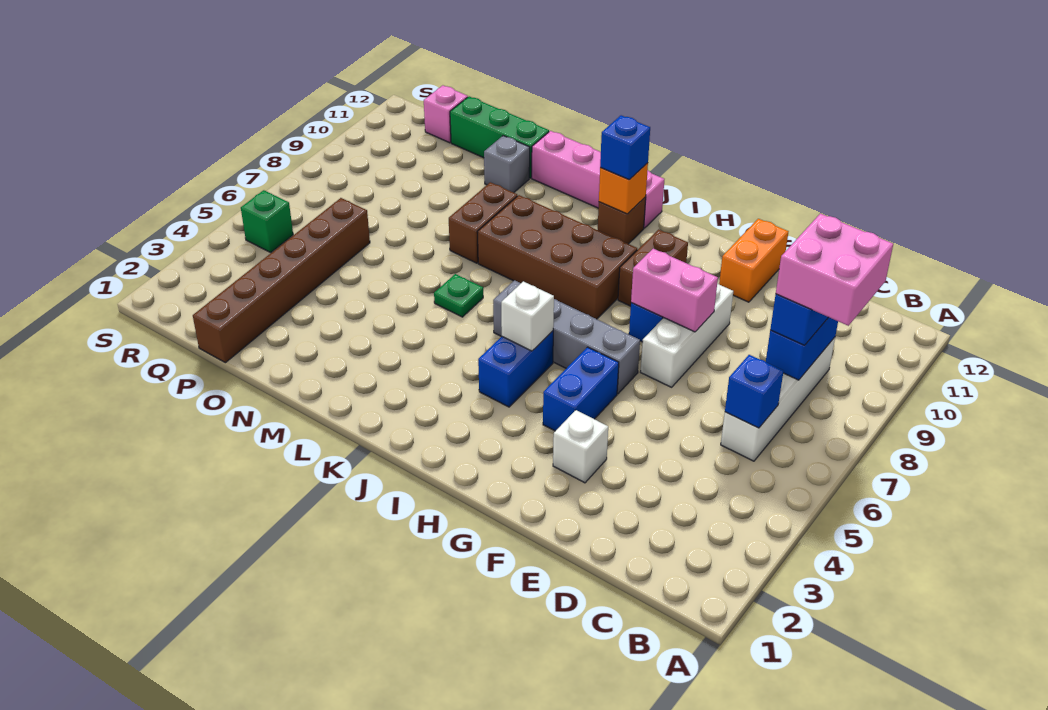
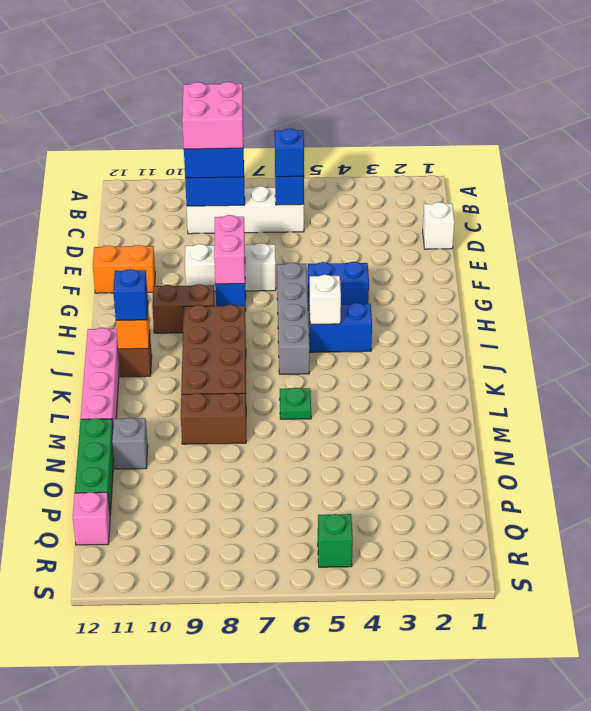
none -> blue brick C6 level 3
white brick F3 level 1 -> white brick D1 level 1
brown brick P1:P6 level 1 -> none

